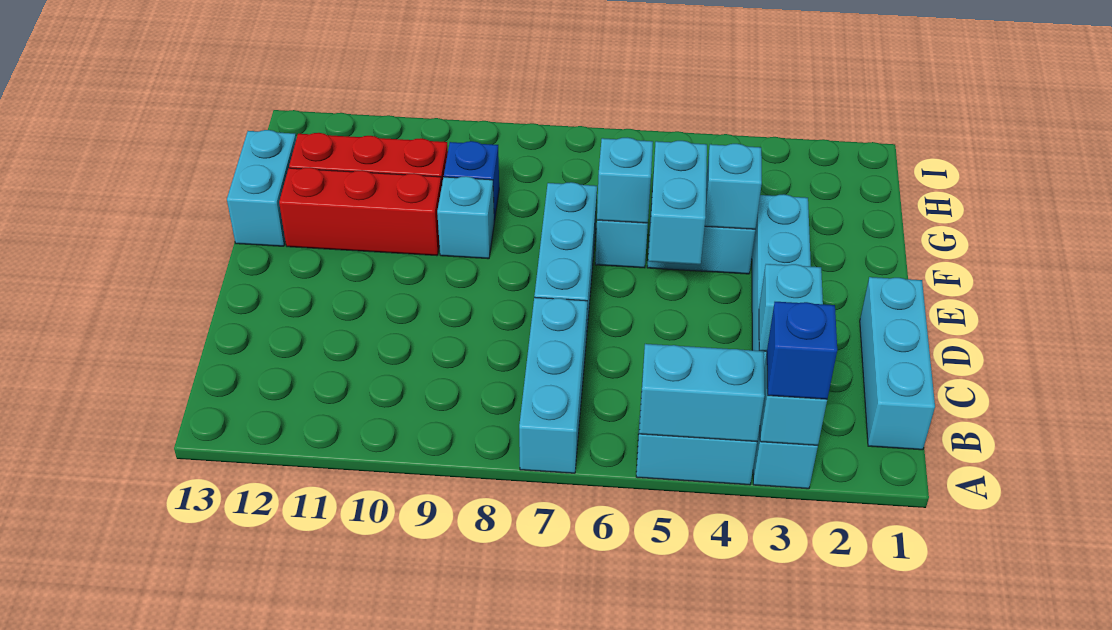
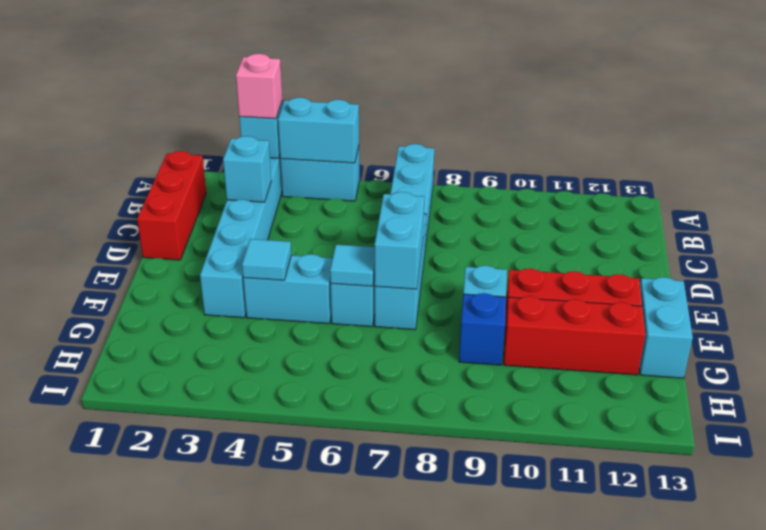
blue brick A3 level 3 -> pink brick A3 level 3
cyan brick B1:D1 level 1 -> red brick B1:D1 level 1
cyan brick E5:F5 level 2 -> cyan brick E7:F7 level 2
cyan brick F4 level 2 -> cyan tile F4 level 2
cyan brick F6 level 2 -> cyan tile F6 level 2

